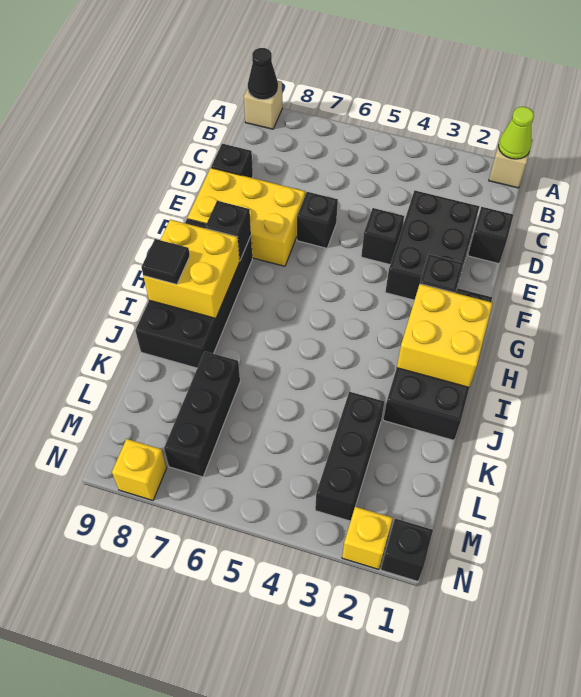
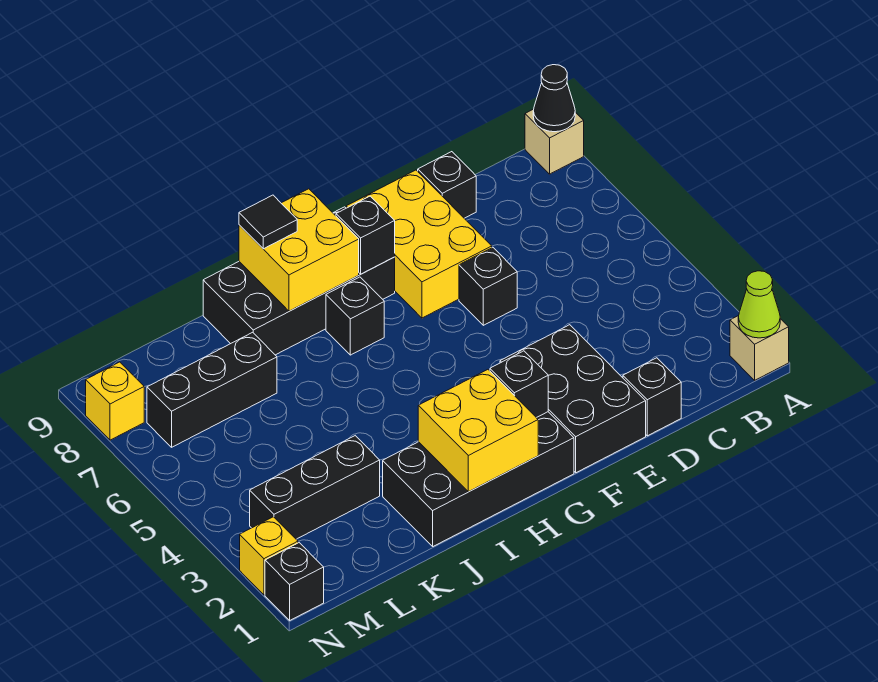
black brick D2:F3 level 1 -> black brick E1:F3 level 1
black brick E4 level 1 -> black brick H7 level 1

